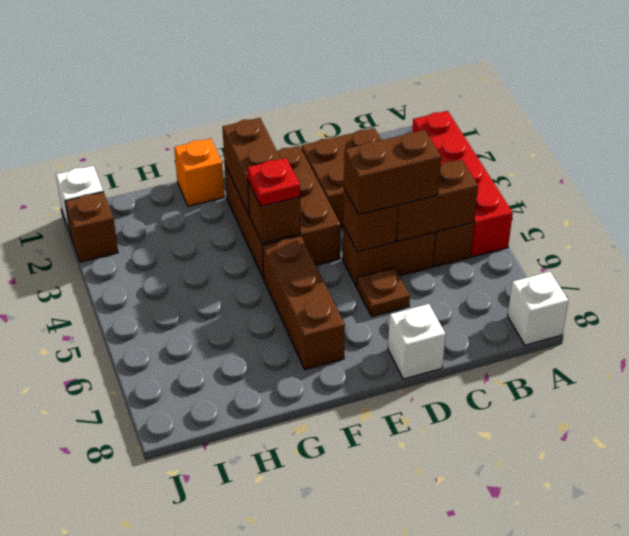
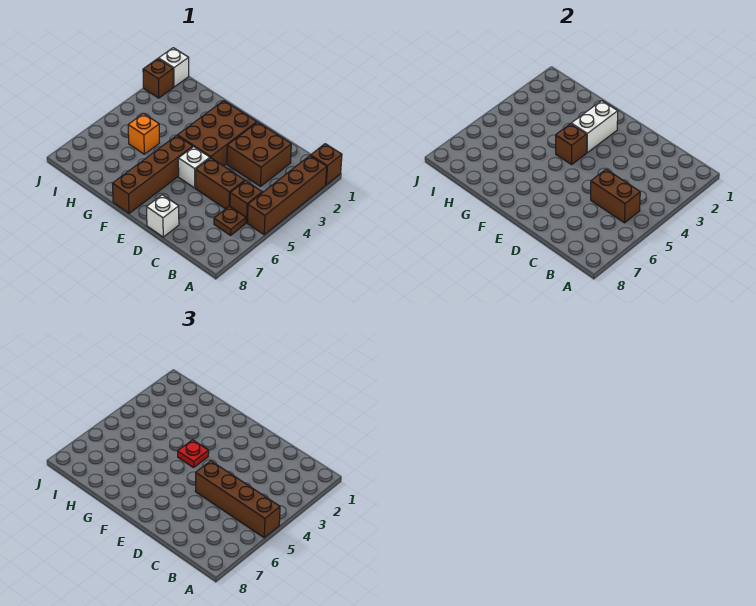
red brick A2:A5 level 1 -> brown brick A2:A5 level 1
white brick A8 level 1 -> white brick E5 level 1
brown brick C5:D5 level 3 -> brown brick A5:D5 level 3
brown brick D5 level 2 -> brown brick A1 level 1
brown plate D6 level 1 -> brown plate B6 level 1
brown brick F2:F3 level 2 -> white brick F2:F3 level 2
brown brick F5:F7 level 1 -> brown brick F5:F8 level 1
orange brick G1 level 1 -> orange brick H5 level 1

